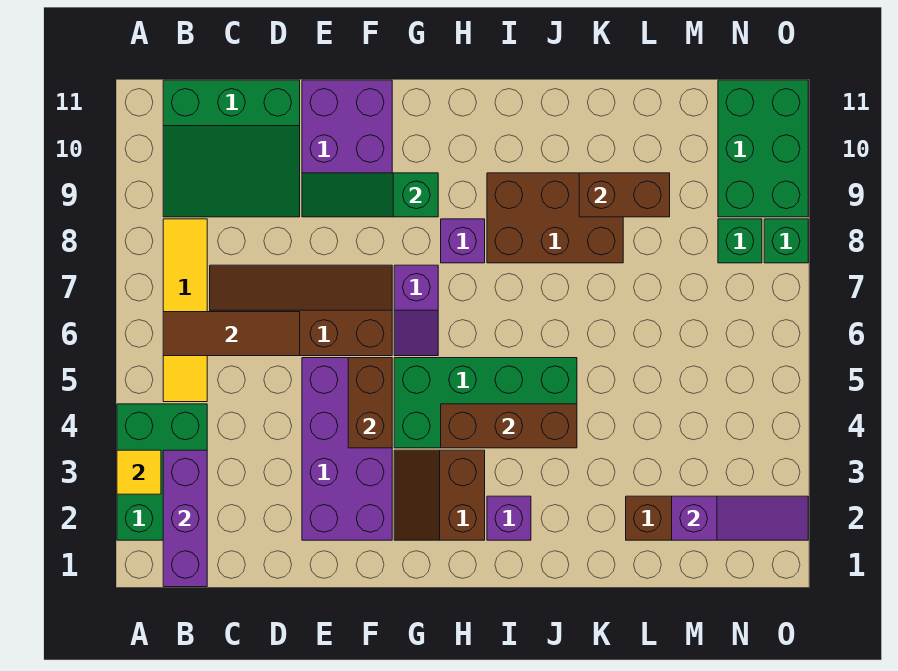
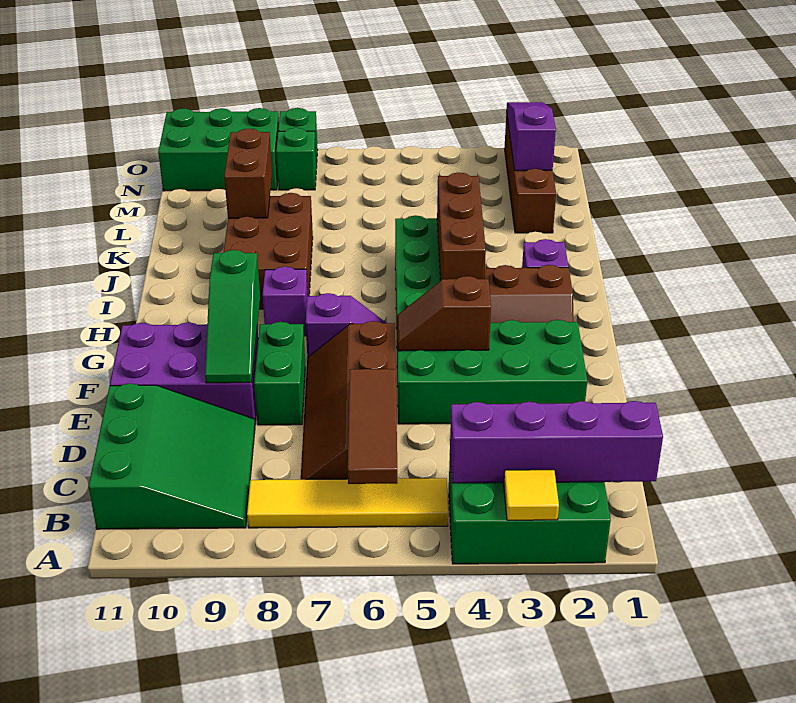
purple brick B1:B3 level 2 -> purple brick B1:B4 level 2
purple brick E2:F5 level 1 -> green brick E2:F5 level 1
none -> green brick E8:F8 level 1
brown brick F4:F5 level 2 -> brown slope F4:F5 level 2 top 4

